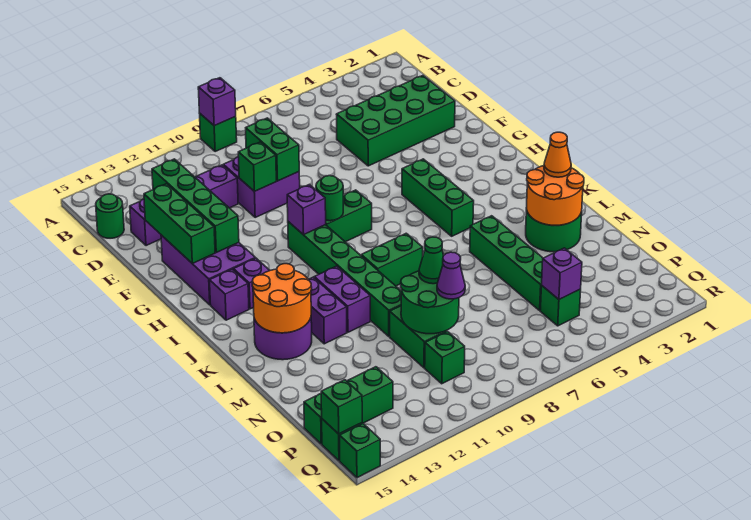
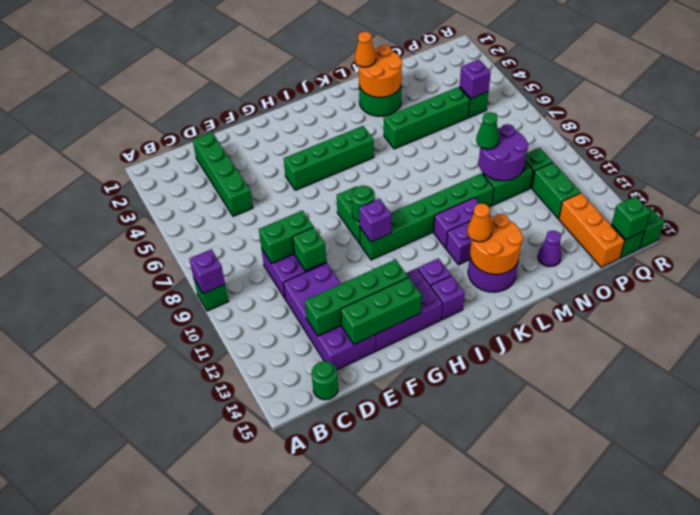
green brick D2:E5 level 1 -> green brick D2:D5 level 1
purple brick D11:D14 level 1 -> purple brick D11:E14 level 1
green brick H5:J5 level 1 -> green brick G5:J5 level 1
green brick K8:K9 level 1 -> green brick P11:P12 level 1
none -> orange cone K13 level 3
green round brick N9:O10 level 2 -> purple round brick N9:O10 level 2
purple cone O9 level 3 -> purple cone N14 level 1
green brick P13:P15 level 1 -> orange brick P13:P15 level 1

